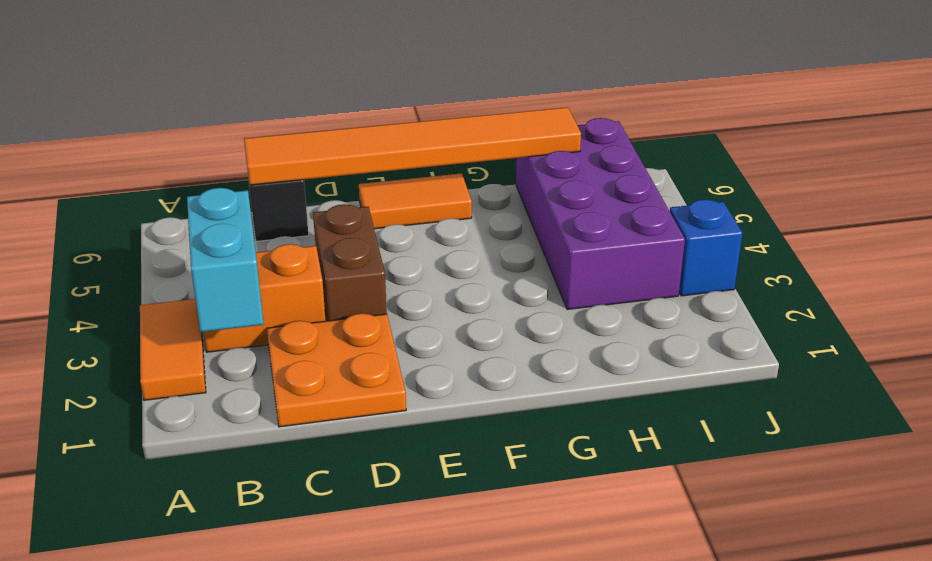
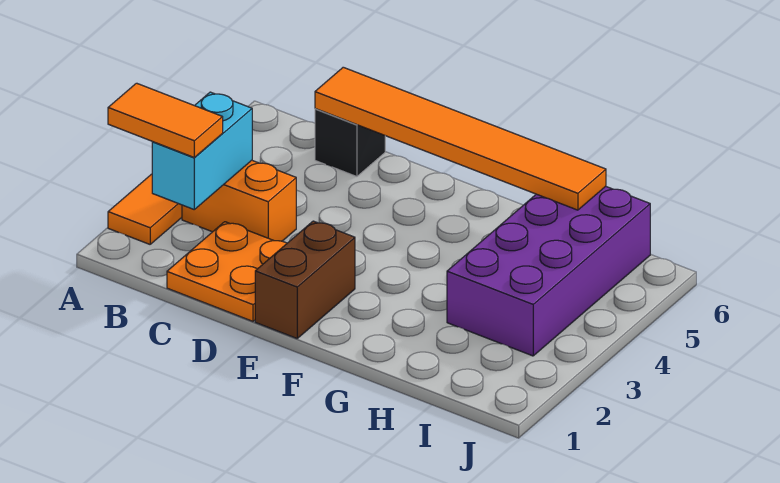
brown brick D3:D4 level 1 -> brown brick E1:E2 level 1
orange tile E6:F6 level 1 -> orange tile A2:B2 level 3
blue brick J3 level 1 -> none

